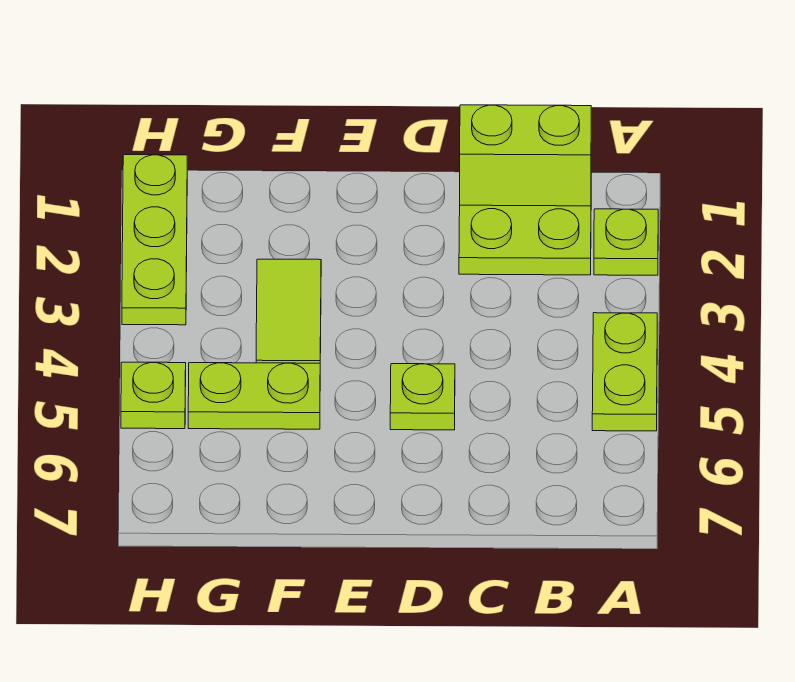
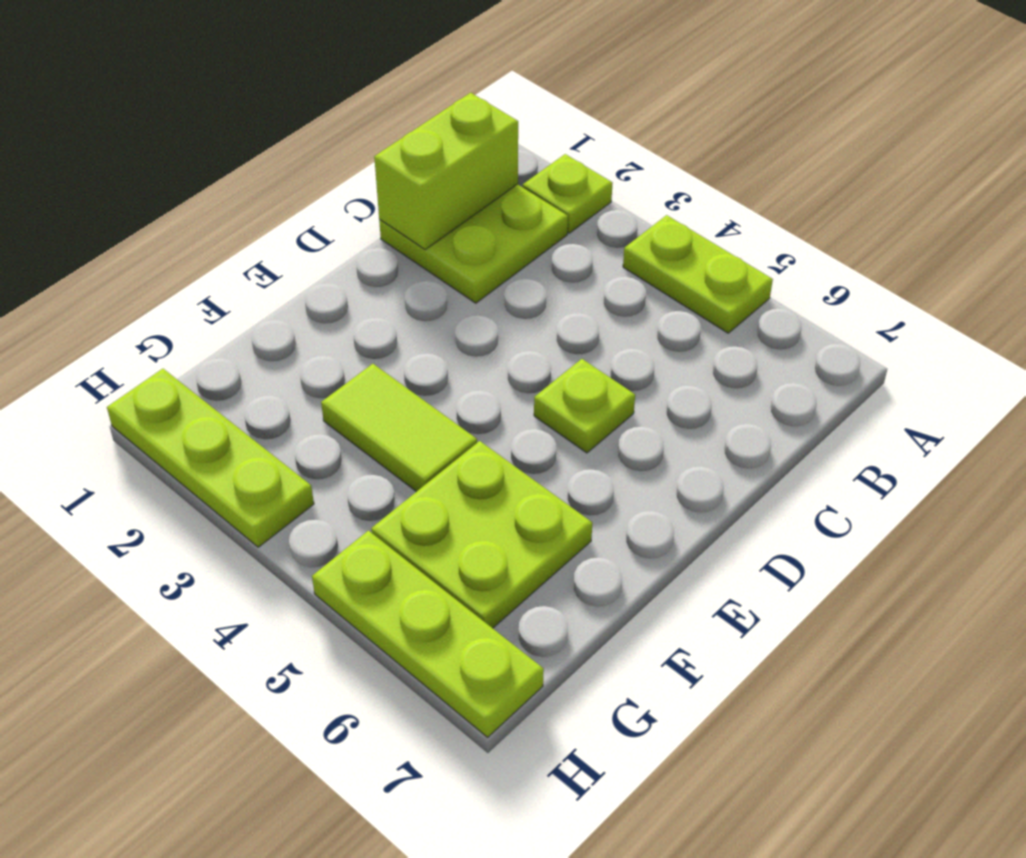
lime plate F5:G5 level 1 -> lime plate F5:G6 level 1
lime plate H5 level 1 -> lime plate H5:H7 level 1

